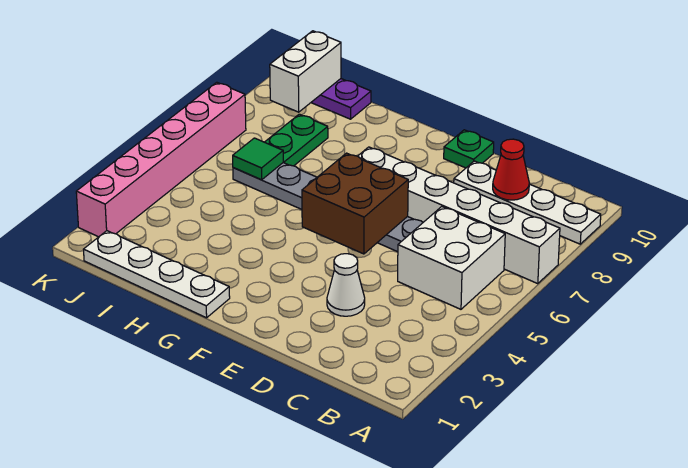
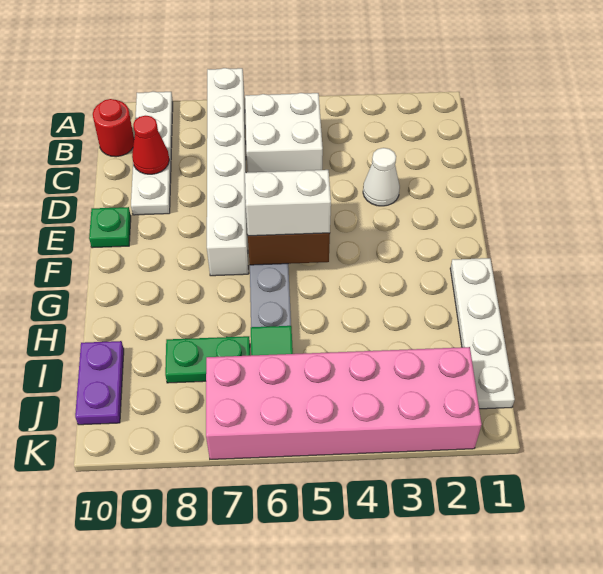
none -> red round brick B10 level 1
white brick J9:J10 level 2 -> white brick F5:F6 level 3
pink brick K2:K7 level 1 -> pink brick J2:K7 level 1

